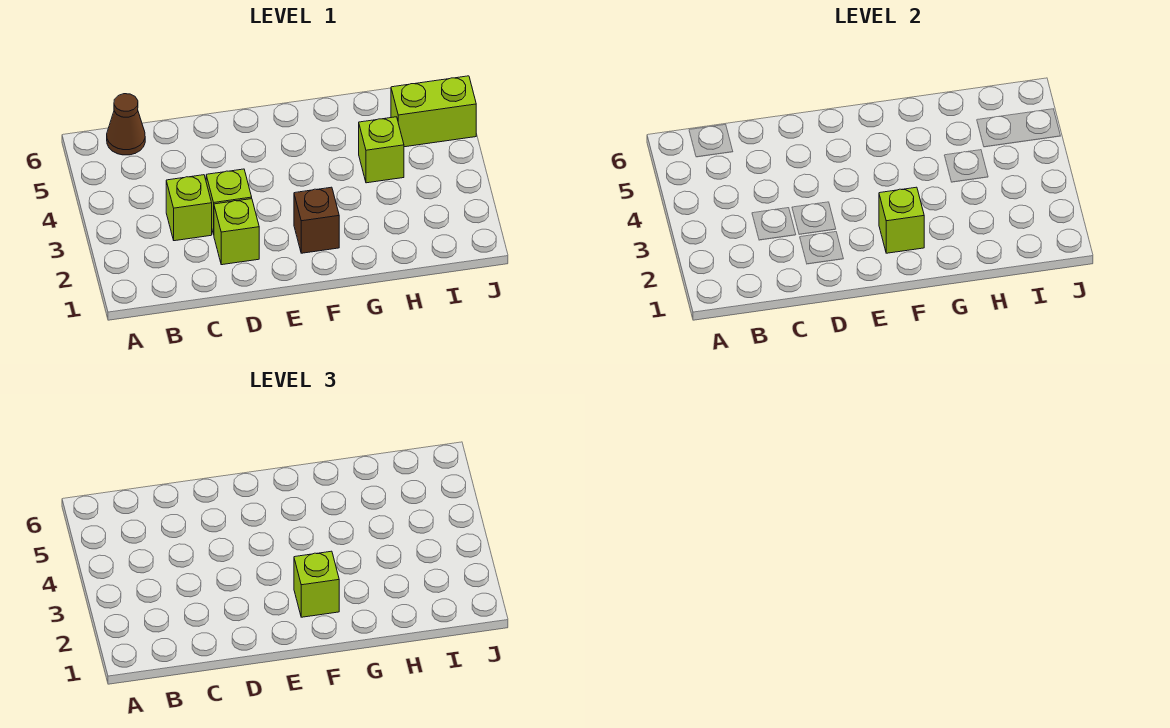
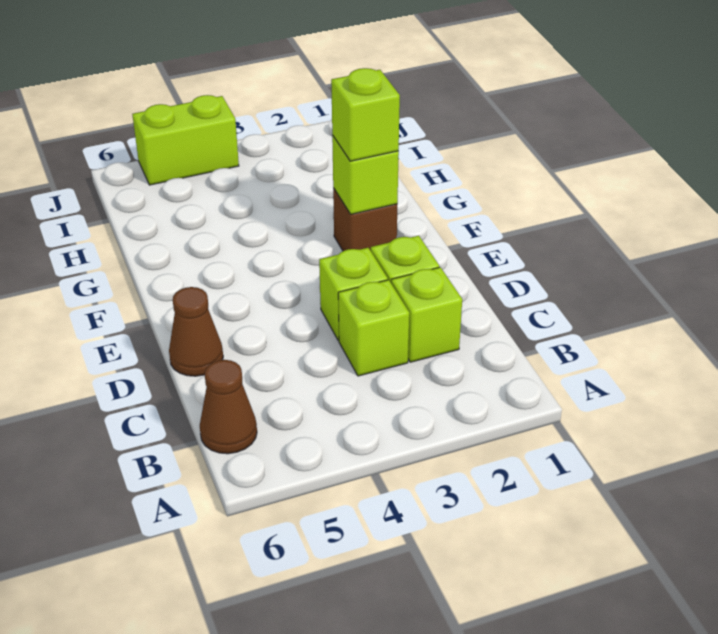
none -> brown cone D6 level 1
lime brick H4 level 1 -> lime brick C2 level 1
lime brick I5:J5 level 1 -> lime brick J4:J5 level 1

